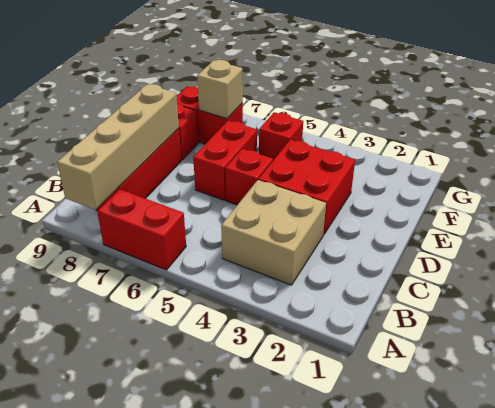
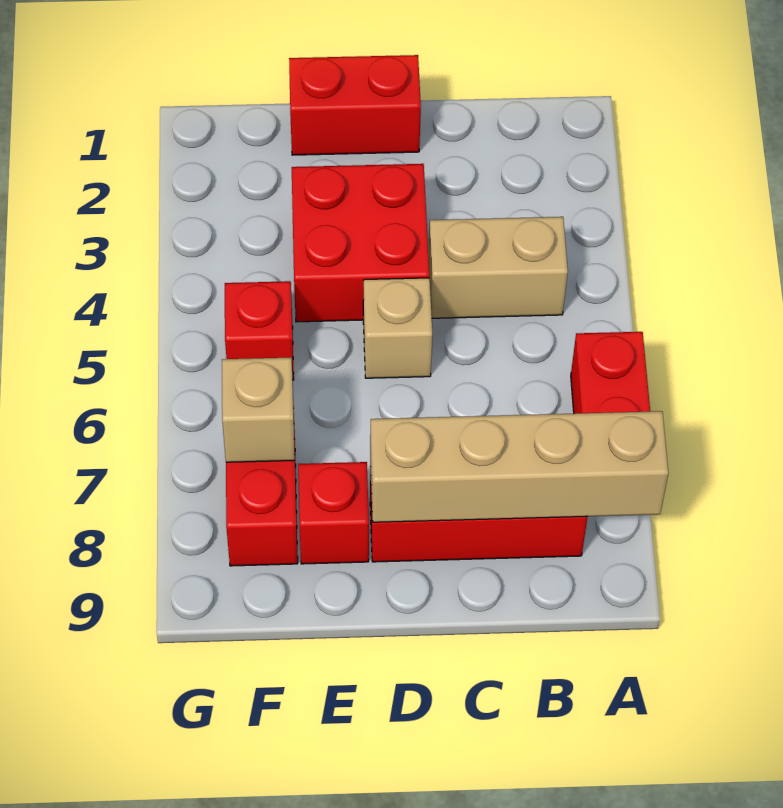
tan brick B3:C4 level 1 -> tan brick B4:C4 level 1
red brick D5 level 1 -> tan brick D5 level 1
red brick D6:E6 level 1 -> red brick D1:E1 level 1

